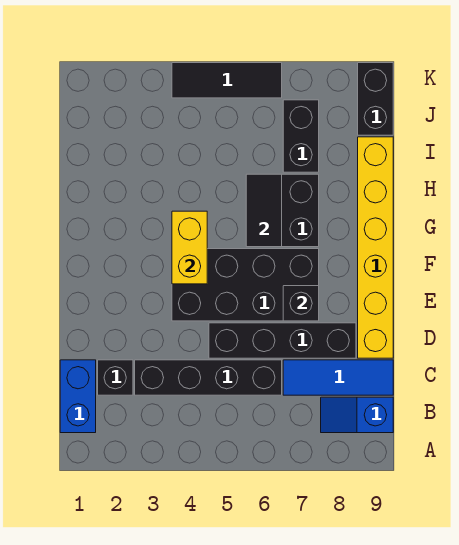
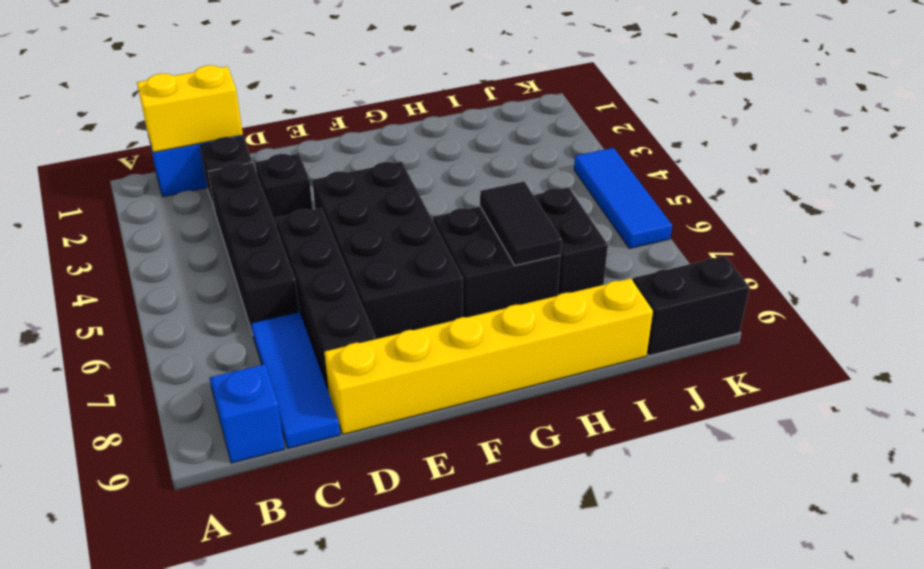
black brick E7 level 2 -> black brick D3 level 1
yellow brick F4:G4 level 2 -> yellow brick B1:C1 level 2
black tile G6:H6 level 2 -> black tile H6:H7 level 2
black brick I7:J7 level 1 -> black brick I6:I7 level 1
black tile K4:K6 level 1 -> blue tile K4:K6 level 1

